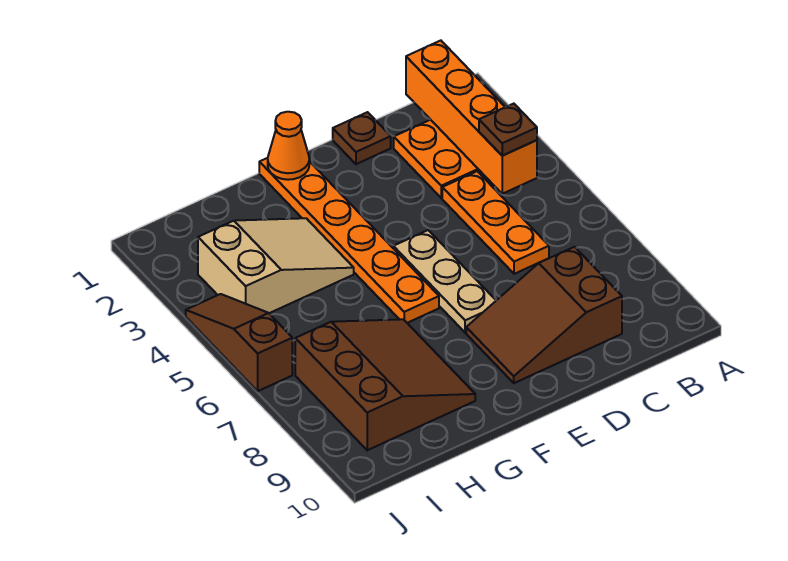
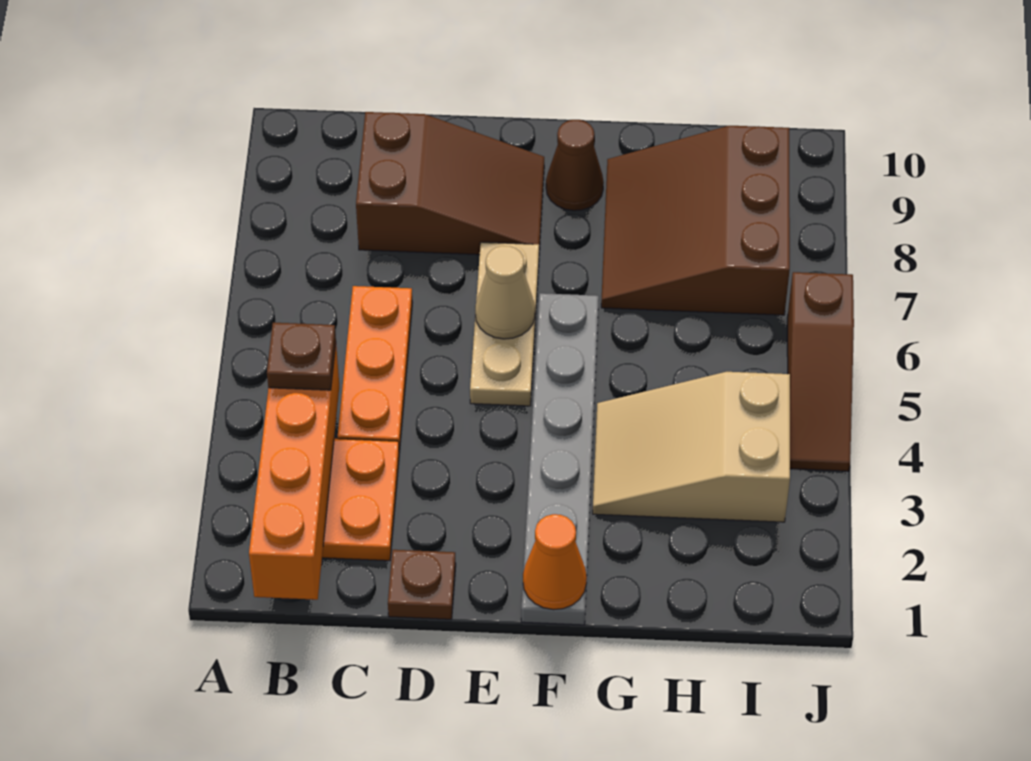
none -> tan cone E6 level 2
orange plate F1:F6 level 1 -> grey plate F1:F6 level 1
none -> brown cone F9 level 1

